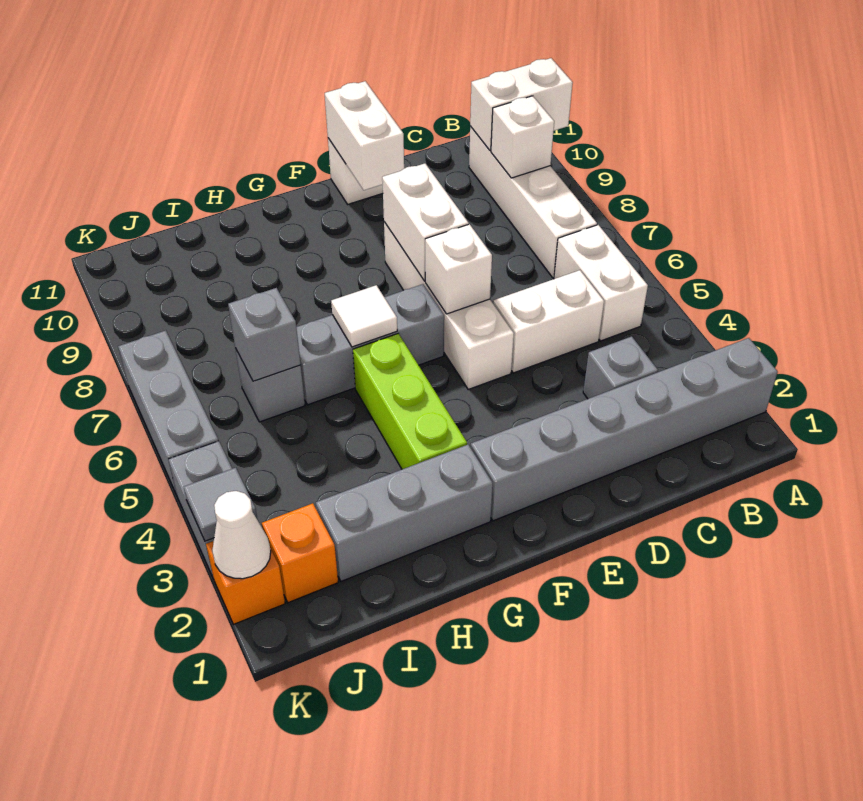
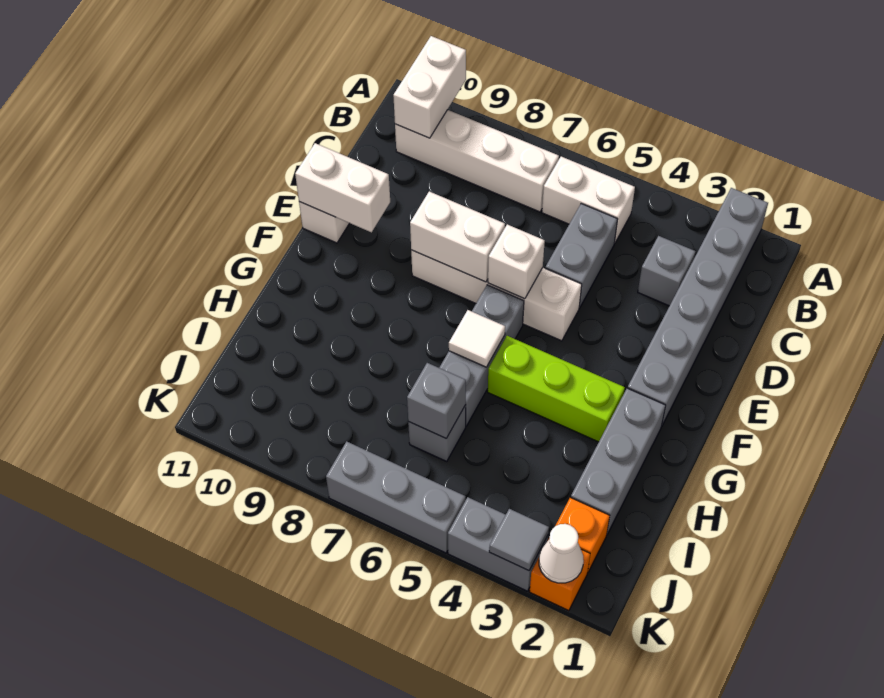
white brick B9 level 2 -> none
white brick C5:D5 level 1 -> grey brick C5:D5 level 1

